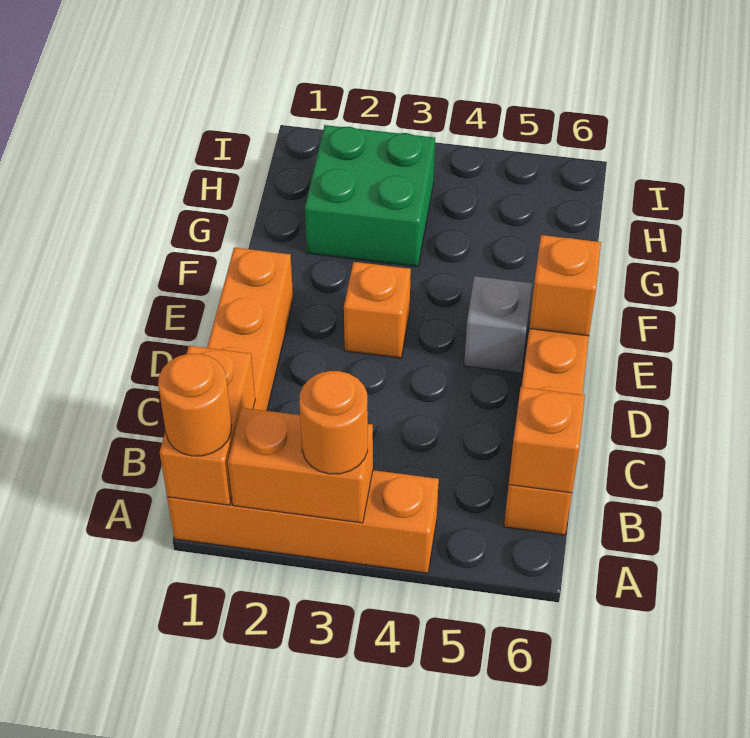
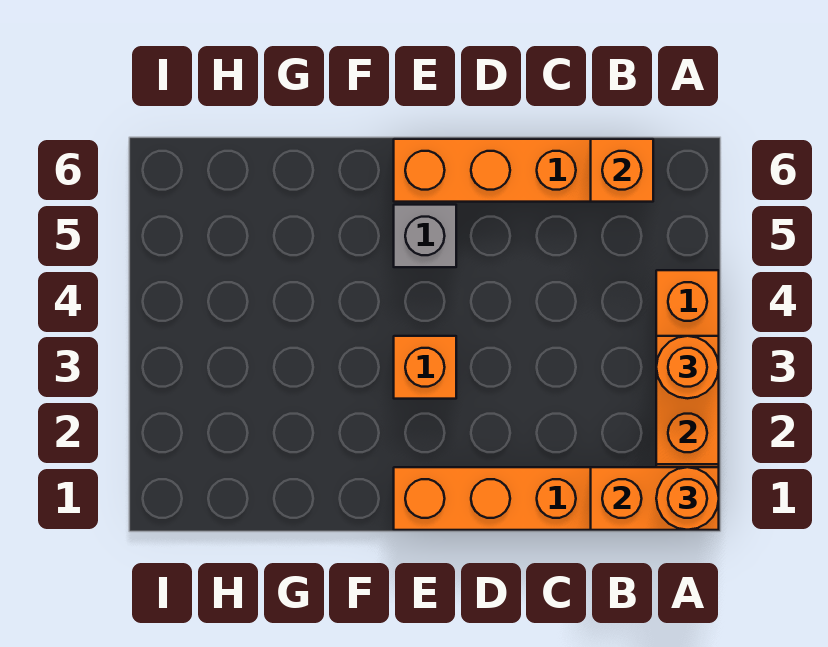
orange brick E6 level 2 -> none
green brick G2:H3 level 1 -> none

